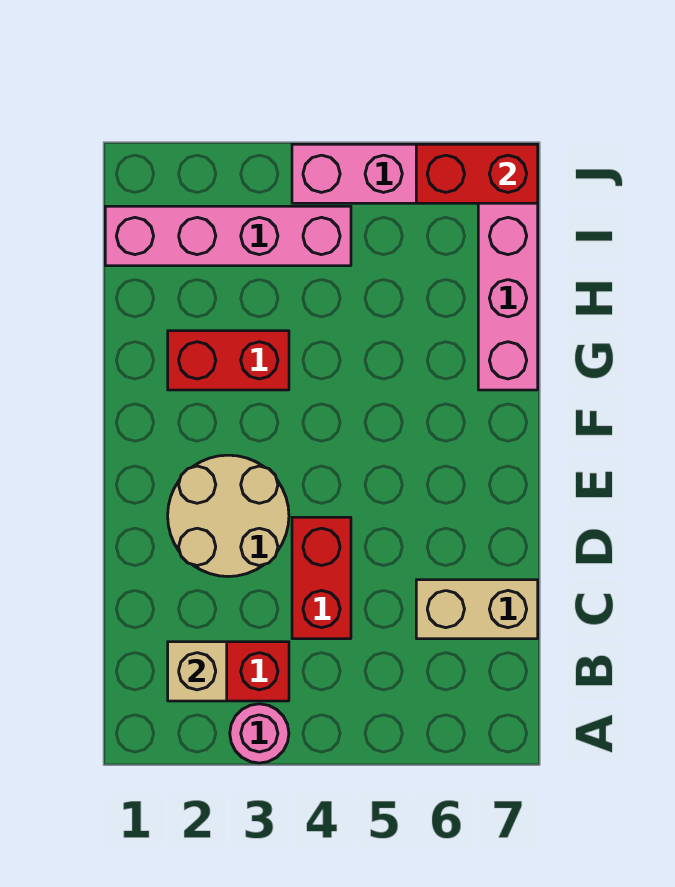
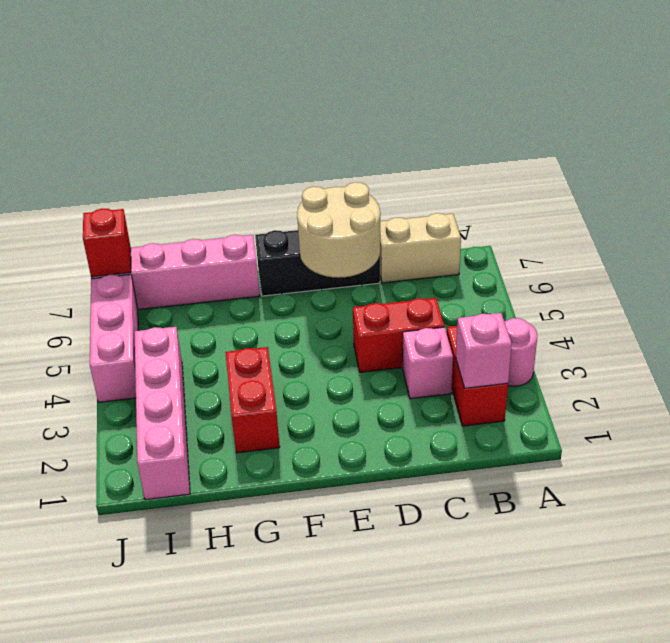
tan brick B2 level 2 -> pink brick B2 level 2
none -> pink brick C3 level 1
tan brick C6:C7 level 1 -> tan brick B7:C7 level 1
tan round brick D2:E3 level 1 -> tan round brick D6:E7 level 2
none -> black brick D7:F7 level 1
red brick J6:J7 level 2 -> red brick J7 level 2

